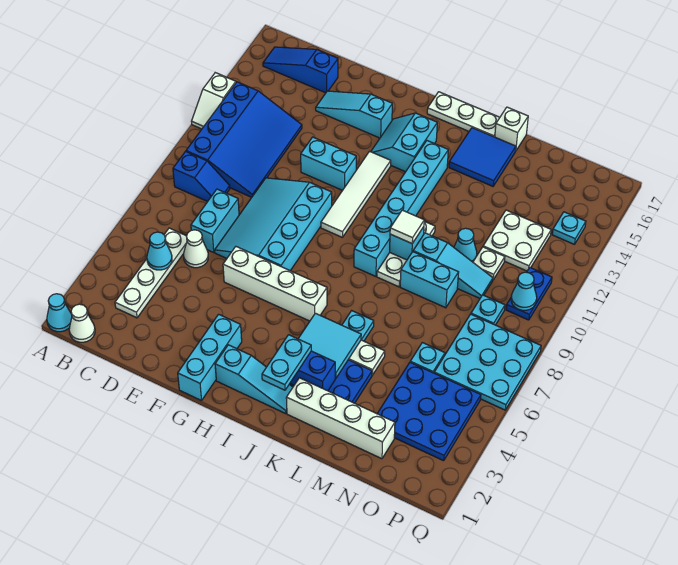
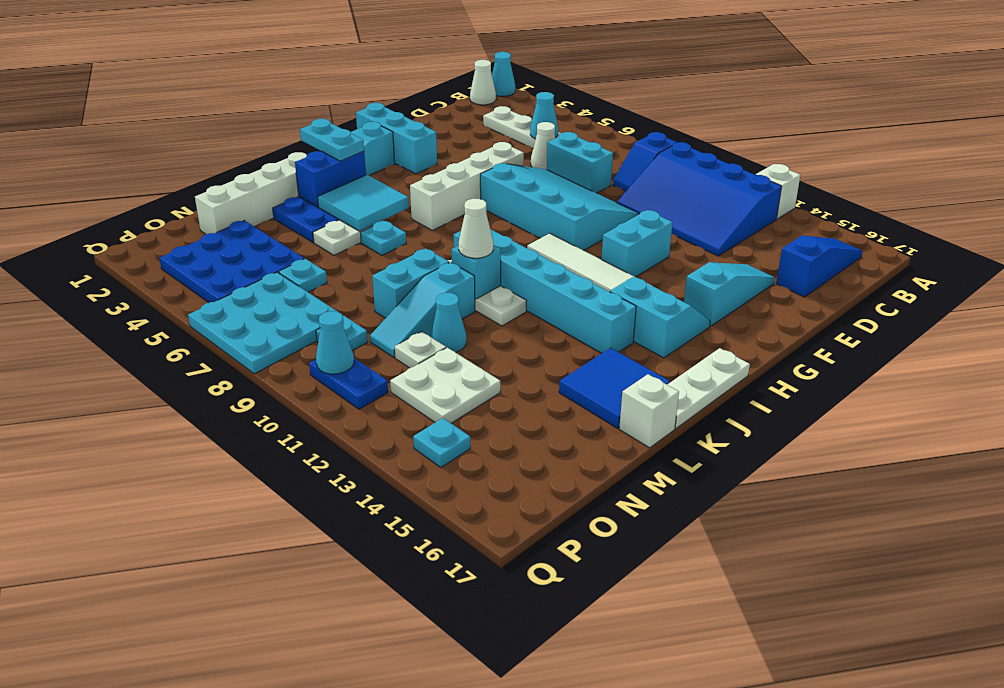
white tile K10 level 3 -> white cone K10 level 3

